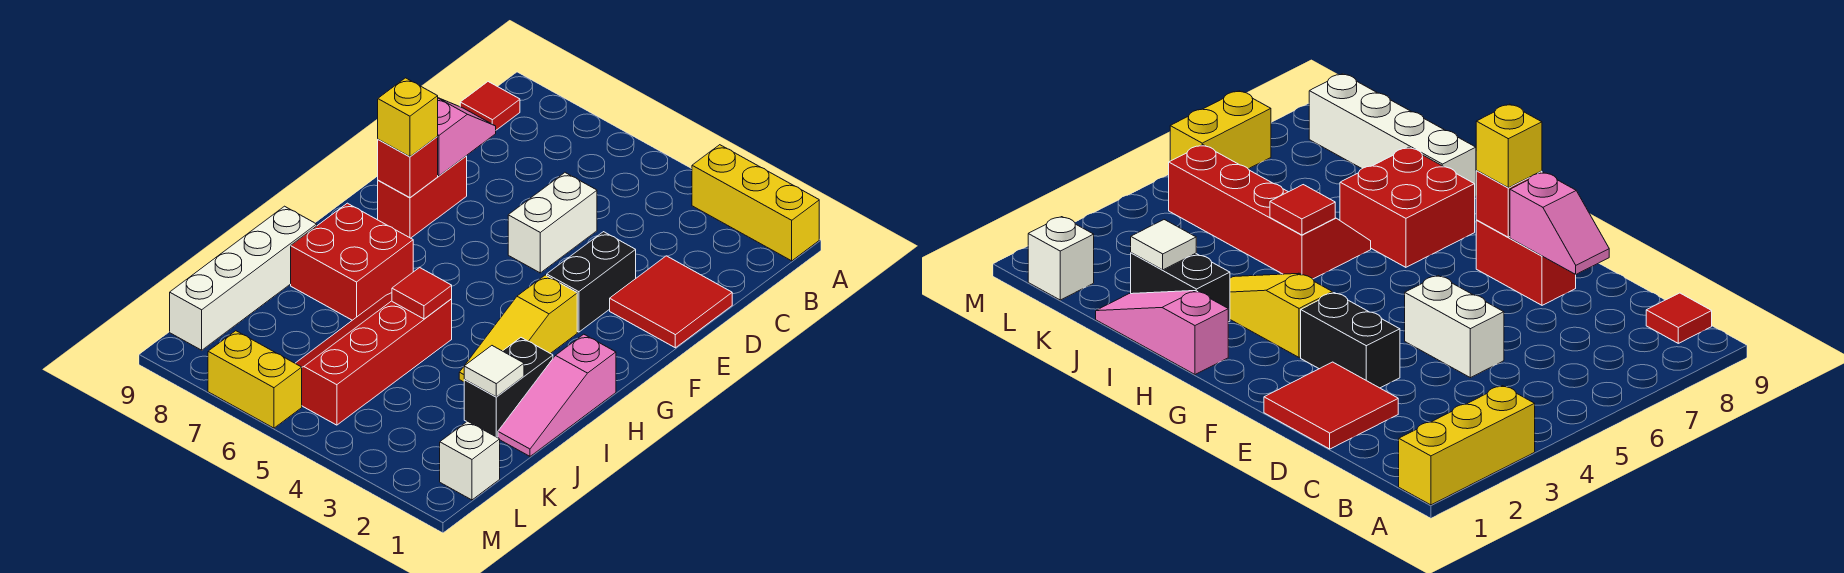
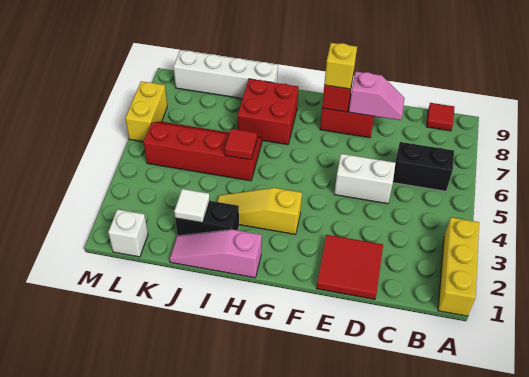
black brick E3:F3 level 1 -> black brick B6:C6 level 1

